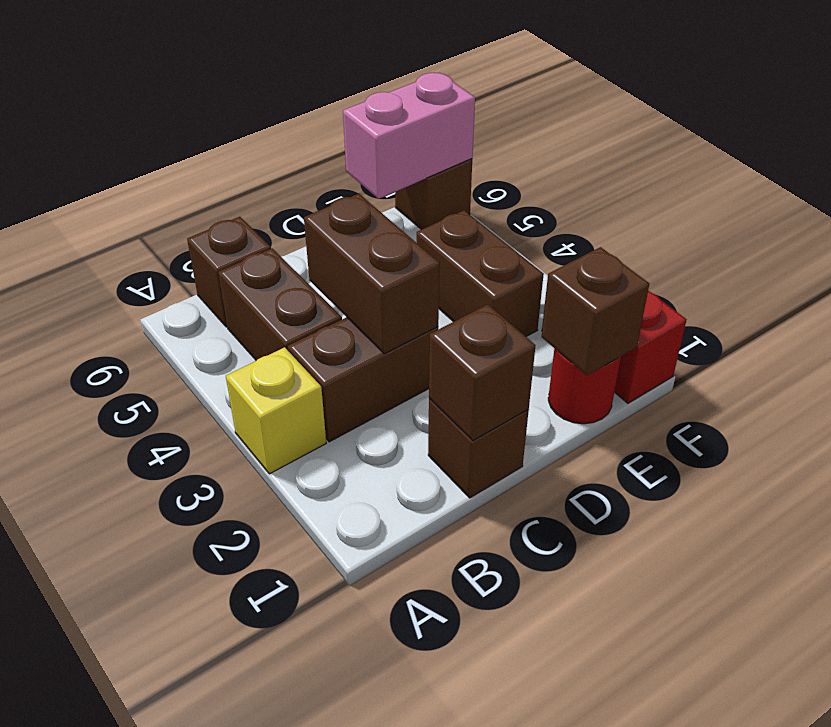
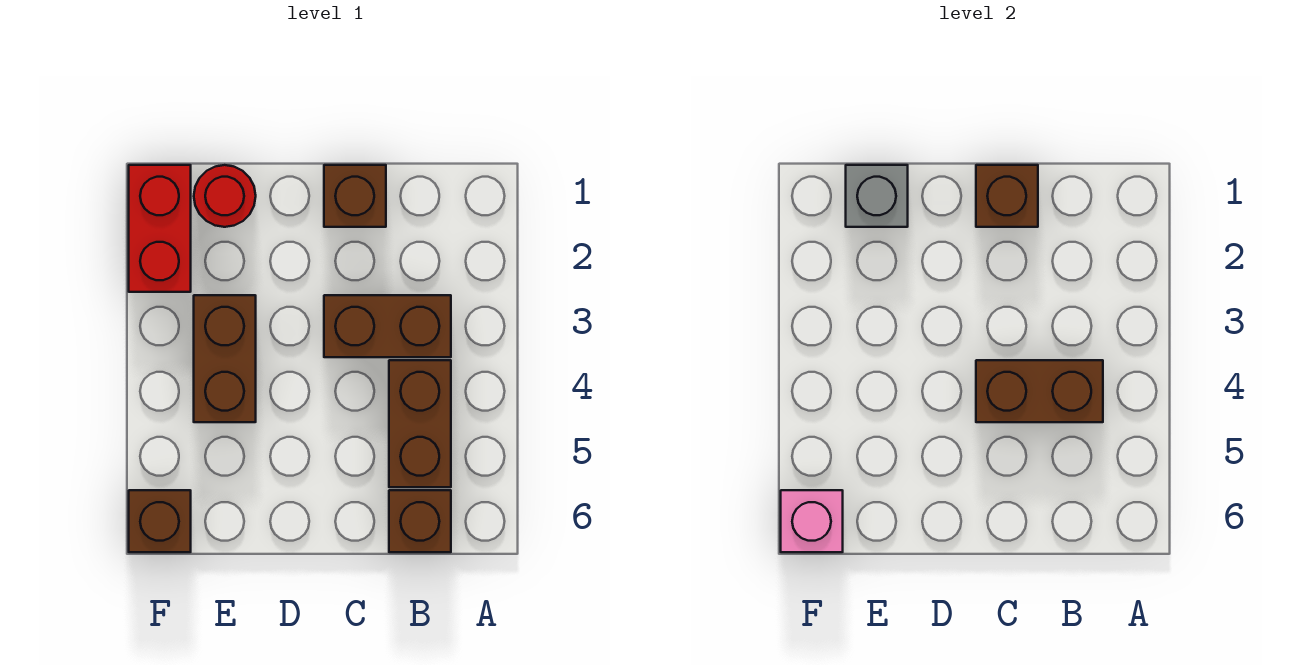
yellow brick A3 level 1 -> none
brown brick C3:C4 level 2 -> brown brick B4:C4 level 2
brown brick E1 level 2 -> grey brick E1 level 2
pink brick E6:F6 level 2 -> pink brick F6 level 2

